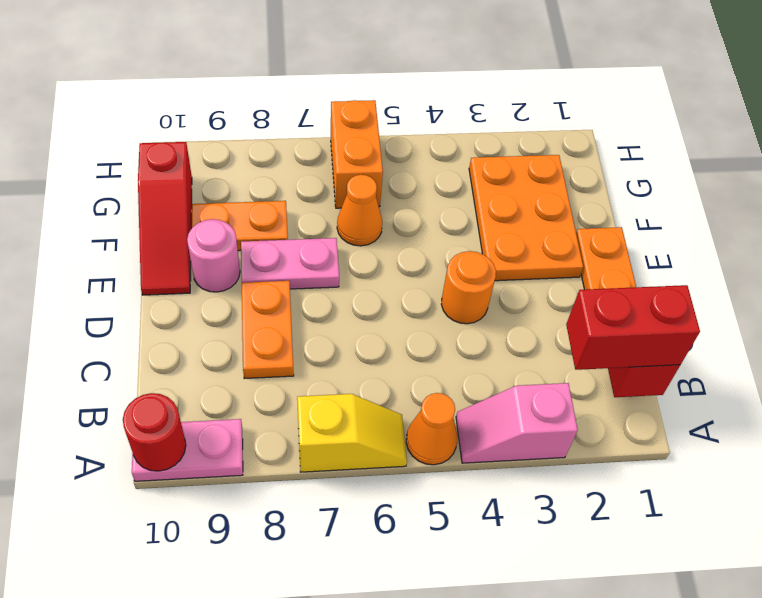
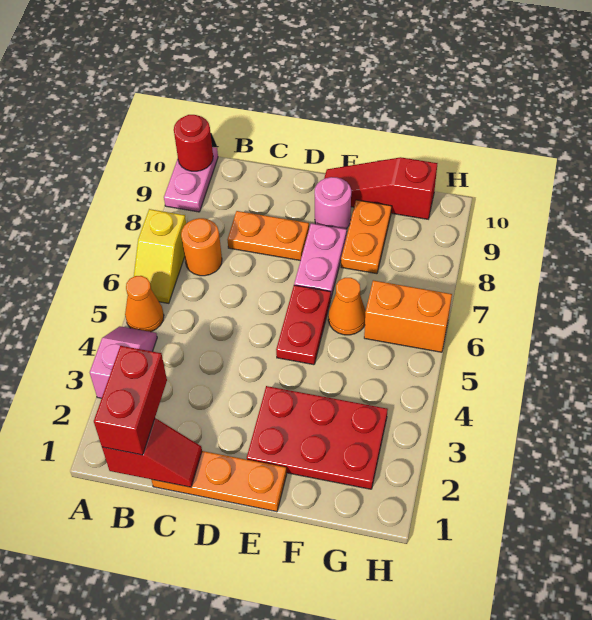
orange round brick D4 level 1 -> orange round brick B7 level 1
orange plate E2:G3 level 1 -> red plate E2:G3 level 1
none -> red plate E5:E6 level 1

